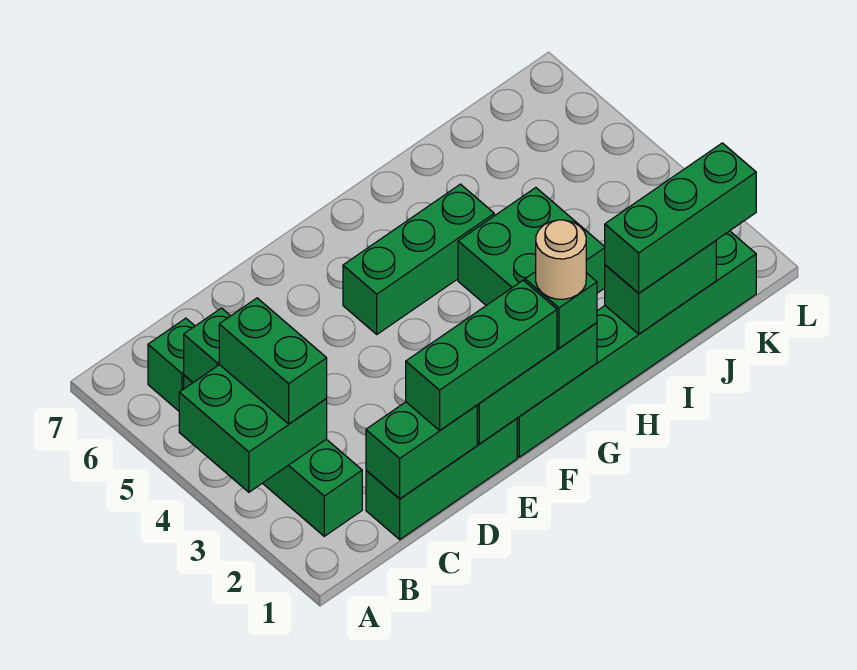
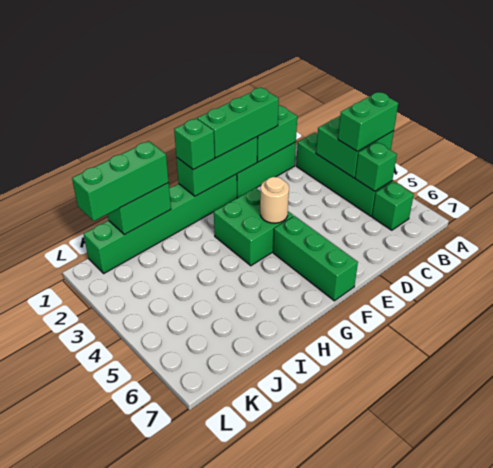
green brick B3:B4 level 3 -> green brick A4:B4 level 3
green brick F5:H5 level 1 -> green brick F5:F7 level 1
tan round brick G1 level 4 -> tan round brick F4 level 2
green brick H3:I4 level 1 -> green brick F3:G4 level 1

